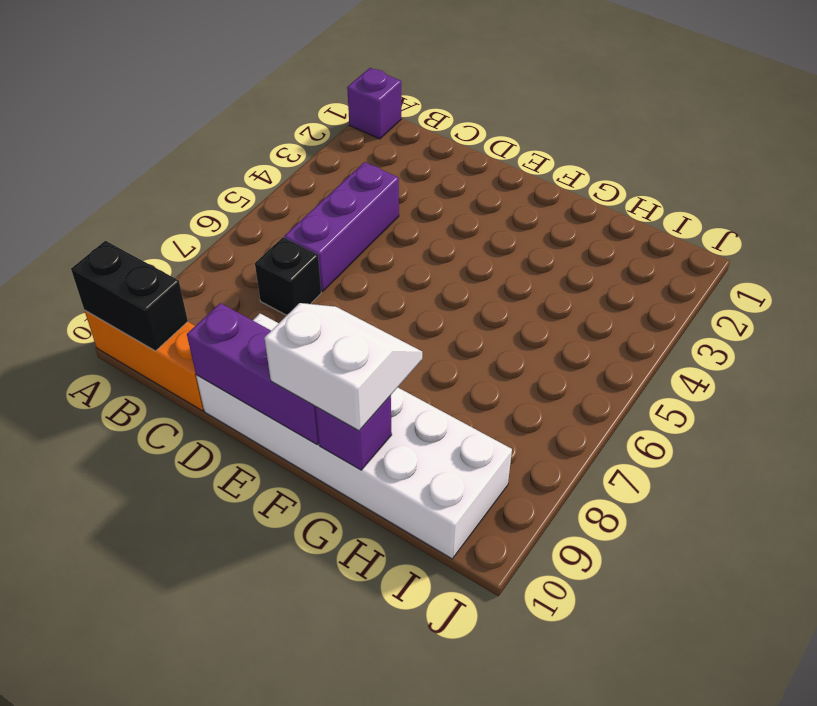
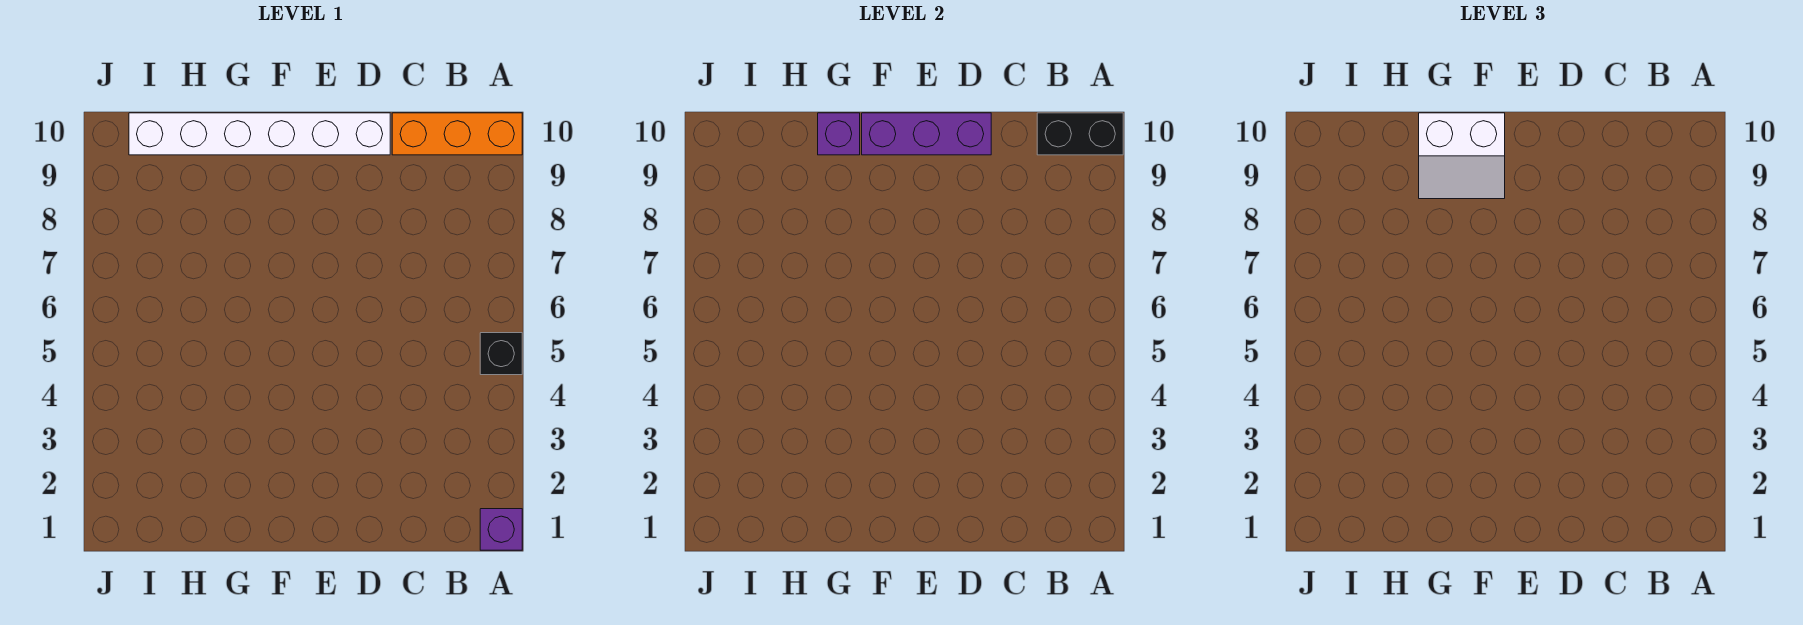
purple brick C4:C6 level 1 -> none
black brick C7 level 1 -> black brick A5 level 1
white brick D9:I10 level 1 -> white brick D10:I10 level 1

